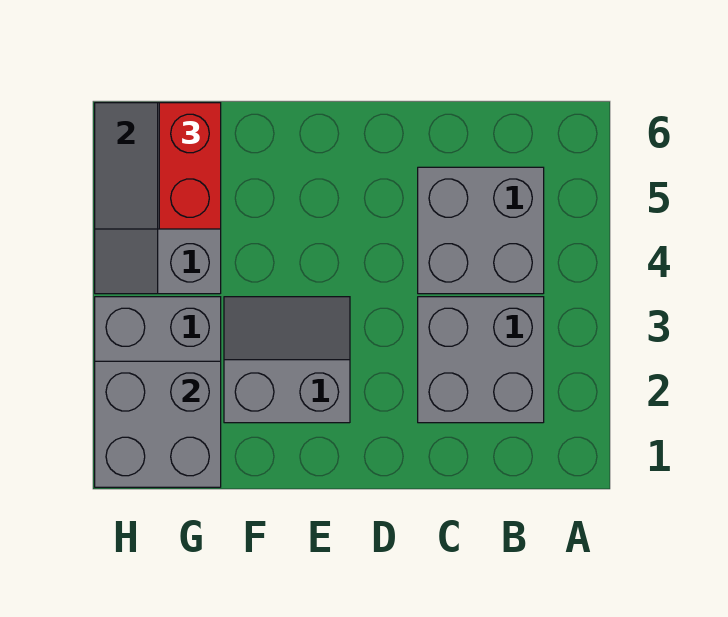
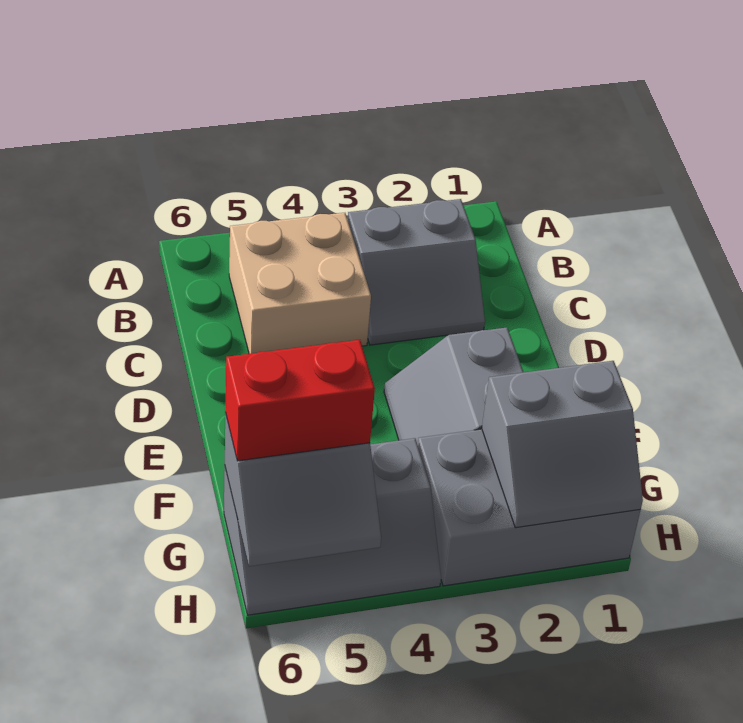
grey brick B2:C3 level 1 -> grey slope B2:C3 level 1 top B
grey brick B4:C5 level 1 -> tan brick B4:C5 level 1
grey brick G1:H2 level 2 -> grey slope G1:H2 level 2 top G

